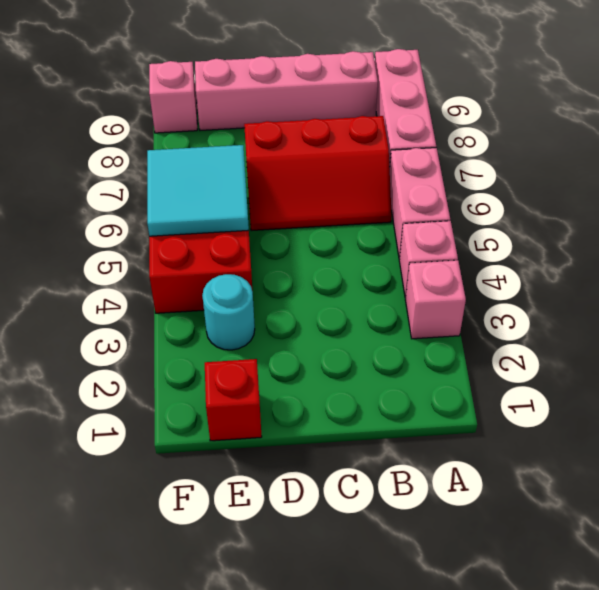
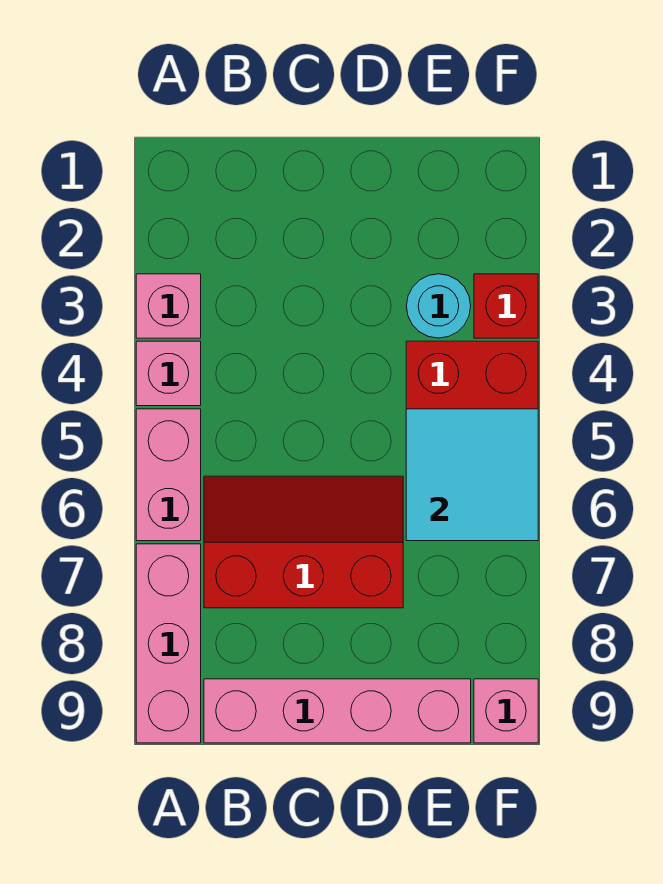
red brick E1 level 1 -> red brick F3 level 1

